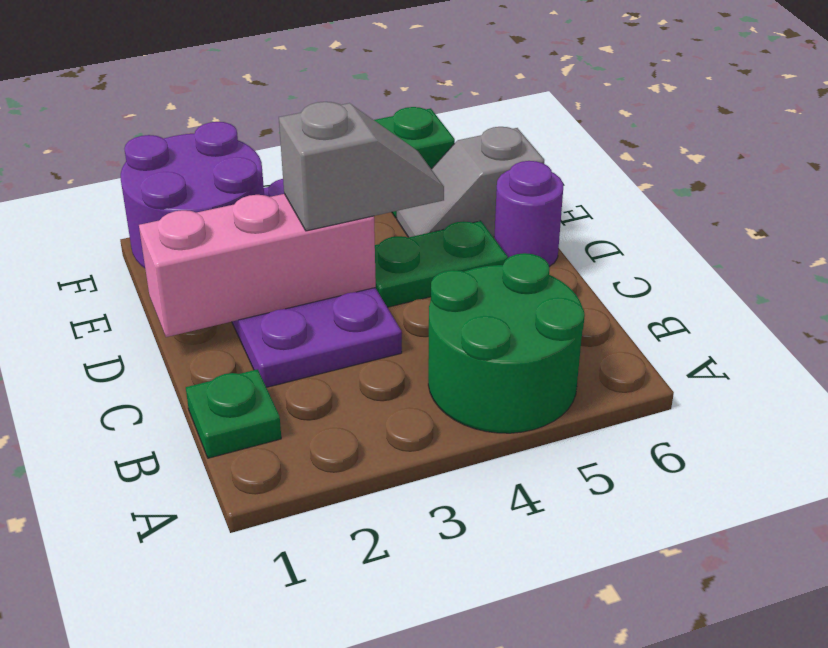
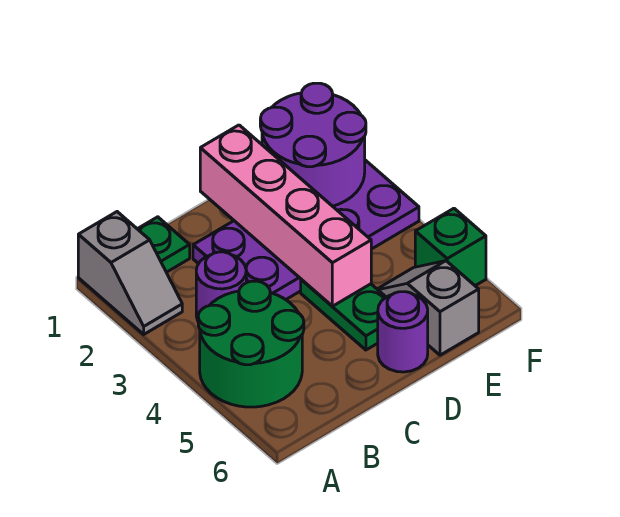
none -> purple round brick B3 level 1
pink brick D1:D3 level 2 -> pink brick D1:D4 level 2
grey slope D3:D4 level 3 top 3 -> grey slope A1:A2 level 1 top 1

